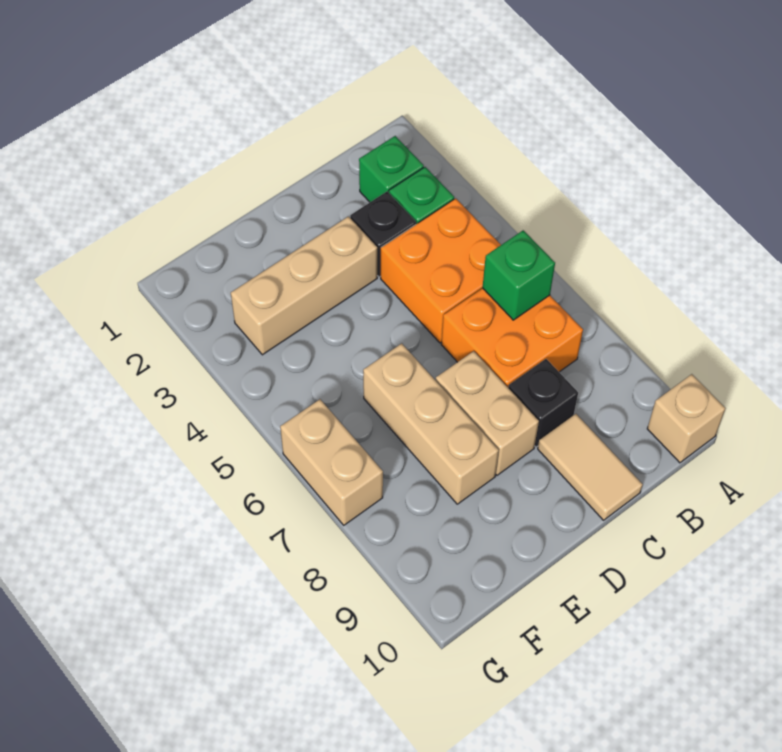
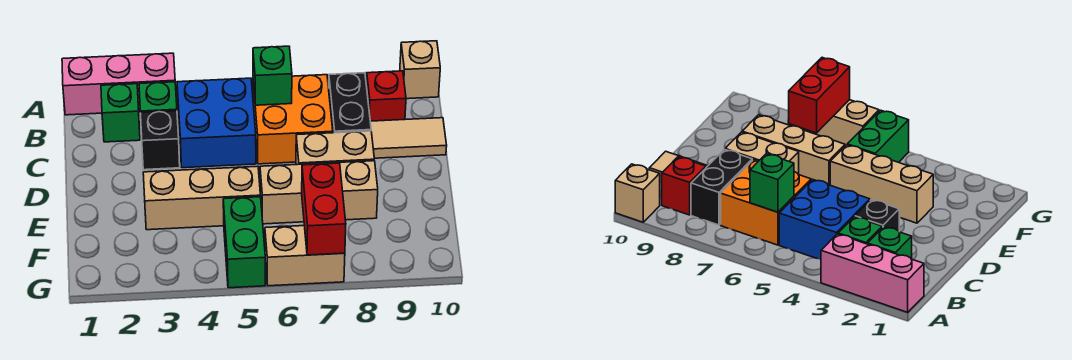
none -> pink brick A1:A3 level 1
orange brick B4:C5 level 1 -> blue brick B4:C5 level 1
none -> red brick B9 level 1
black brick C8 level 1 -> black brick B8:C8 level 1
tan brick D3:F3 level 1 -> tan brick E3:E5 level 1
none -> green brick F5:G5 level 1
none -> red brick F7:G7 level 2

